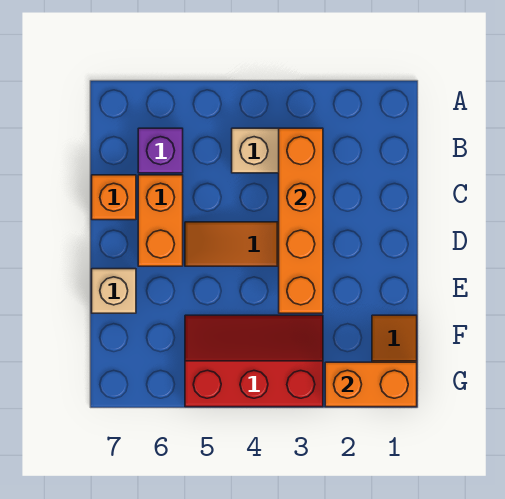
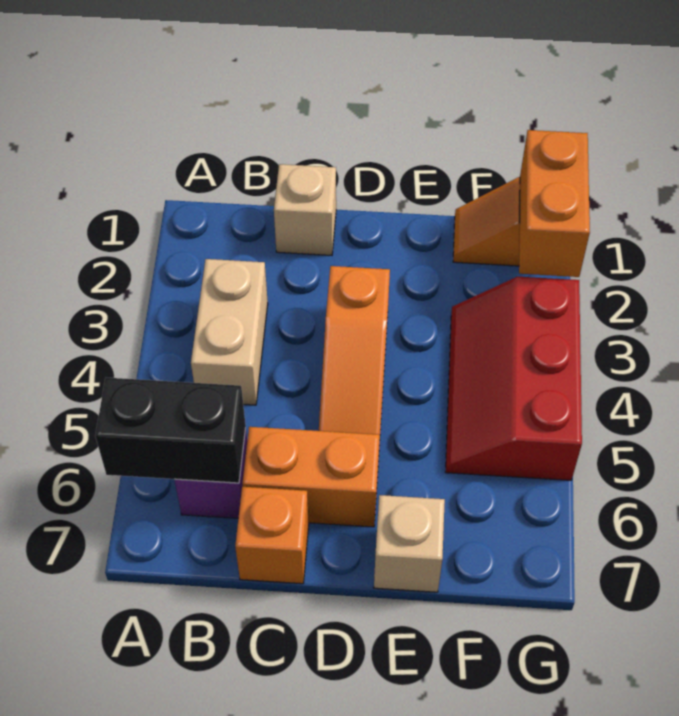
none -> black brick A6:B6 level 2
orange brick B3:E3 level 2 -> none
none -> tan brick C1 level 1

